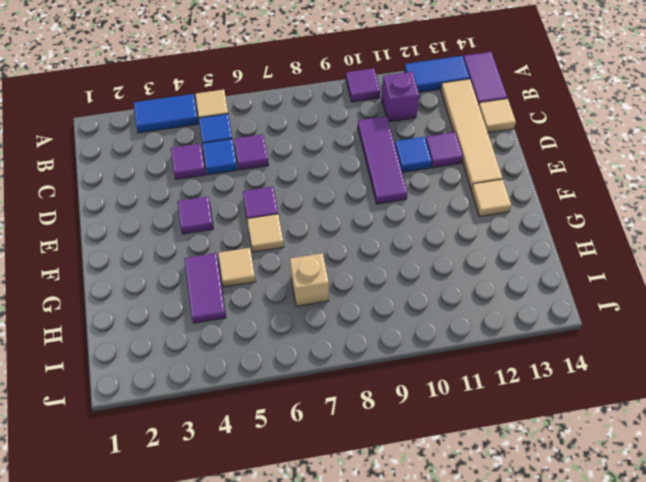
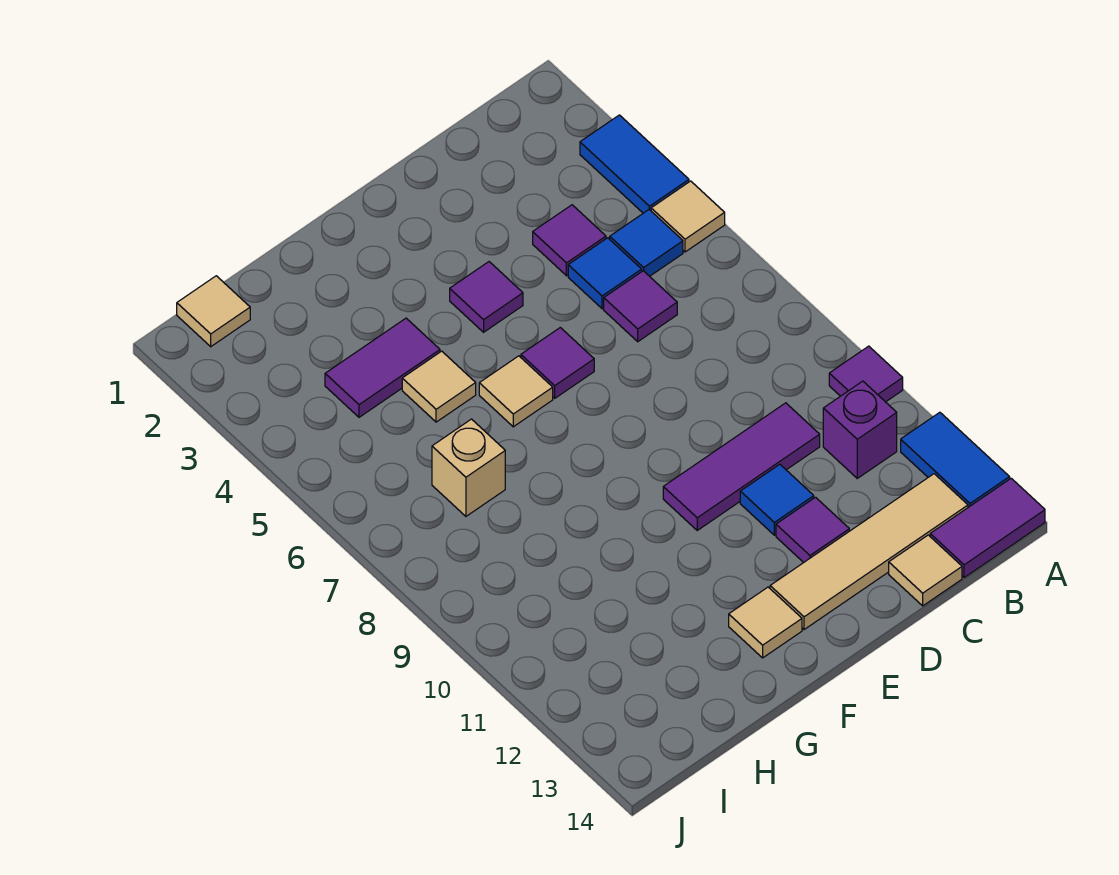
none -> tan tile I1 level 1

